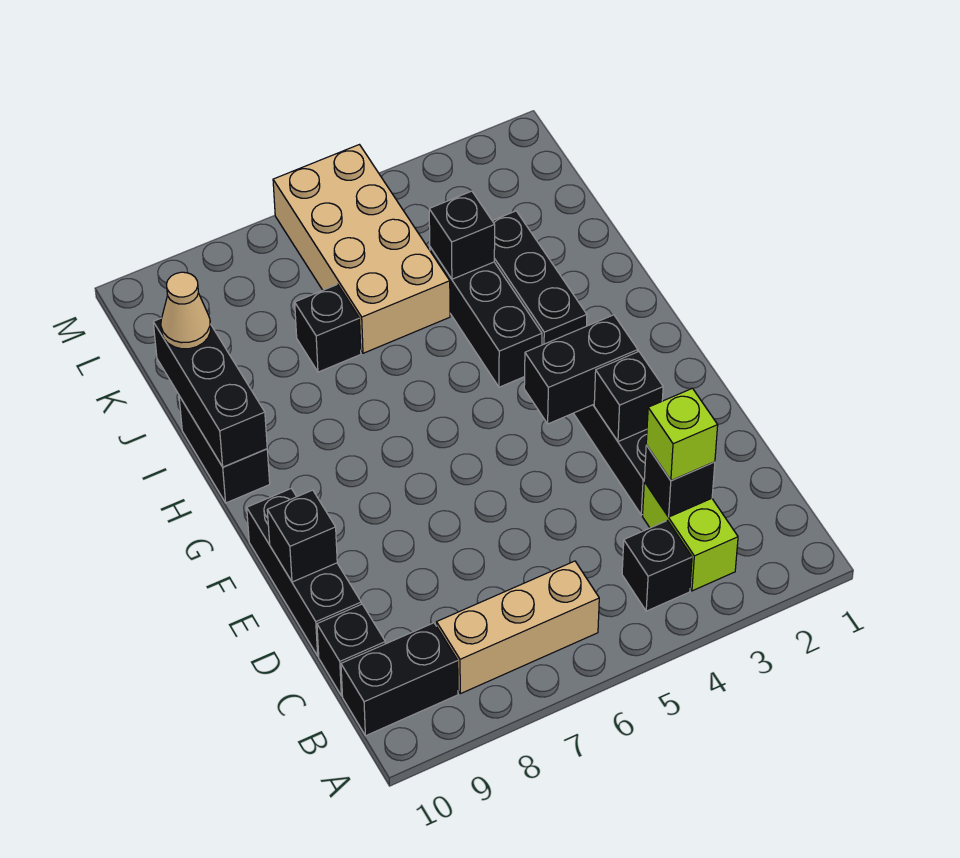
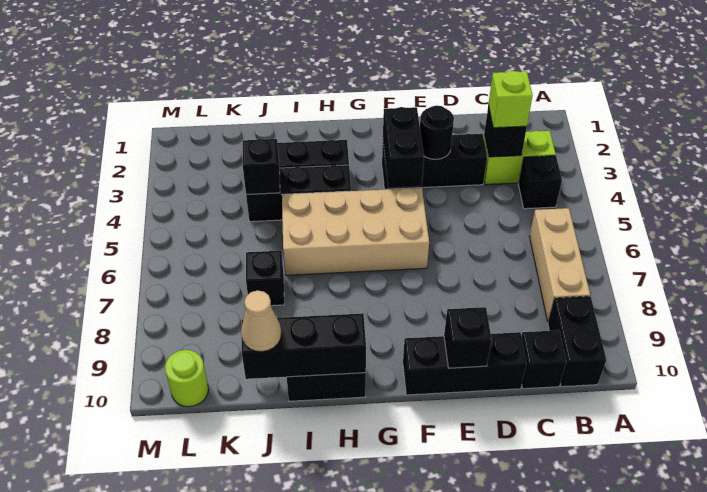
black brick E3 level 2 -> black round brick E3 level 2
tan brick J5:M6 level 1 -> tan brick F5:I6 level 1
none -> lime round brick L10 level 1

